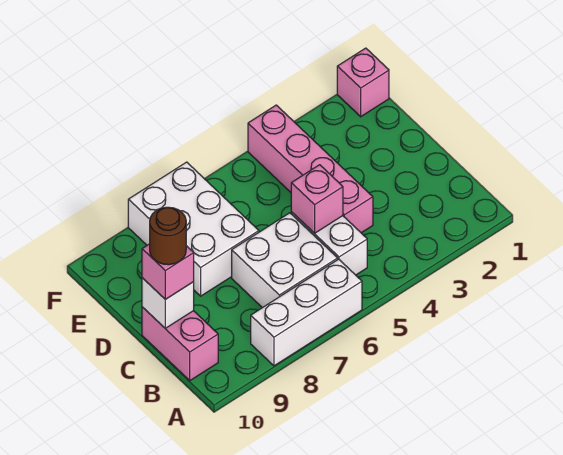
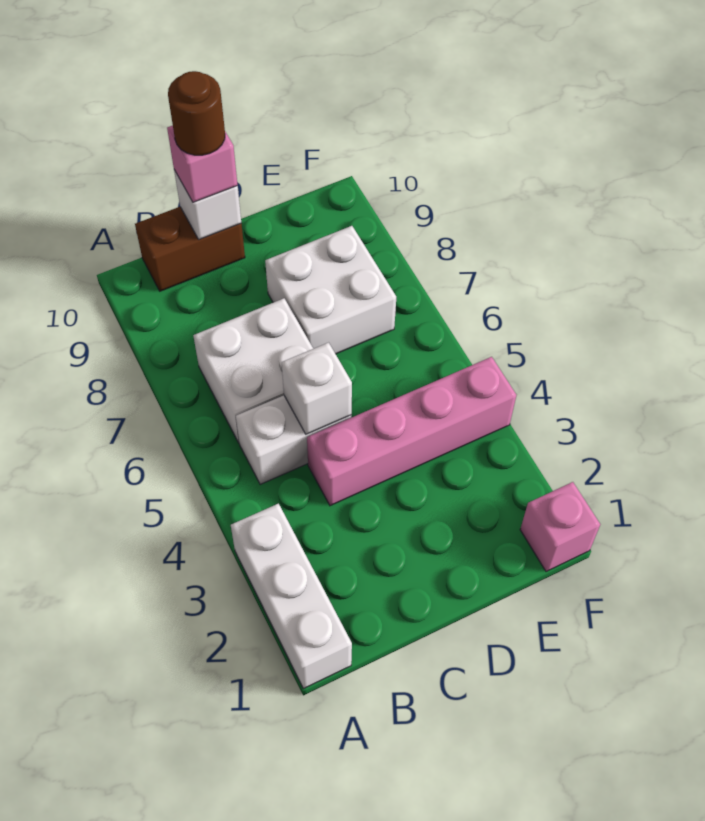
white brick A6:A8 level 1 -> white brick A1:A3 level 1
pink brick B10:C10 level 1 -> brown brick B10:C10 level 1
pink brick C5 level 2 -> white brick C5 level 2
white brick D7:F8 level 1 -> white brick D7:E8 level 1

